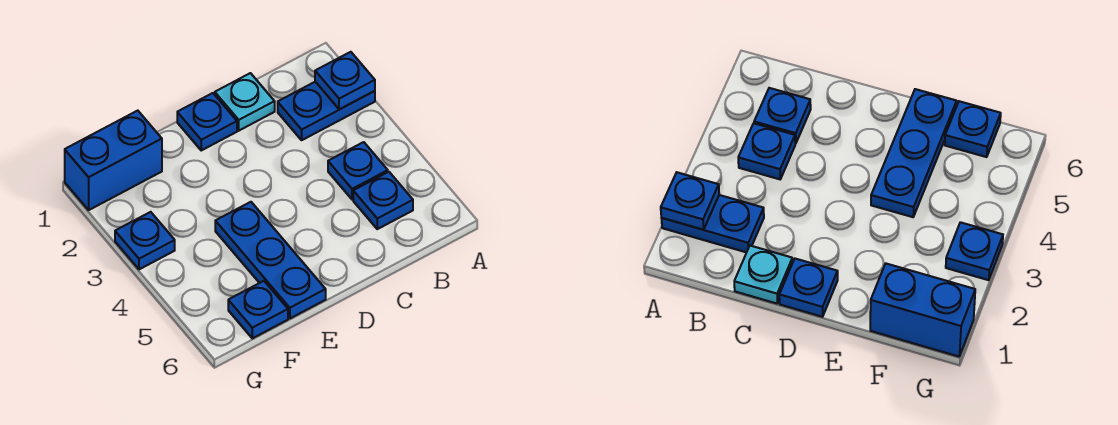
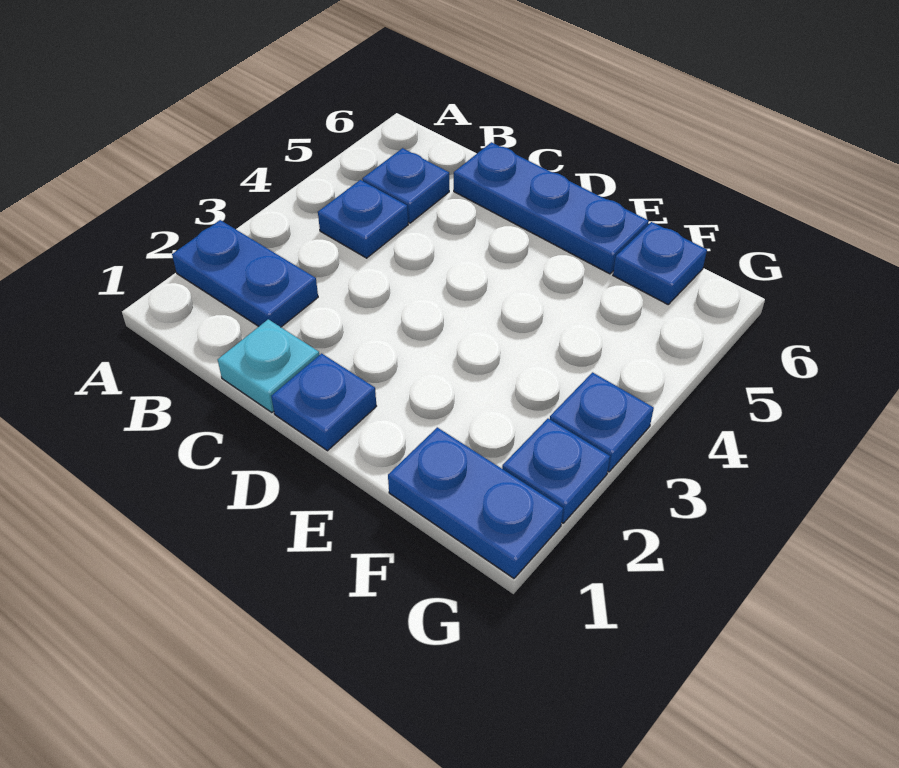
blue plate A2 level 2 -> blue plate G2 level 1
blue plate E4:E6 level 1 -> blue plate C6:E6 level 1
blue brick F1:G1 level 1 -> blue plate F1:G1 level 1

